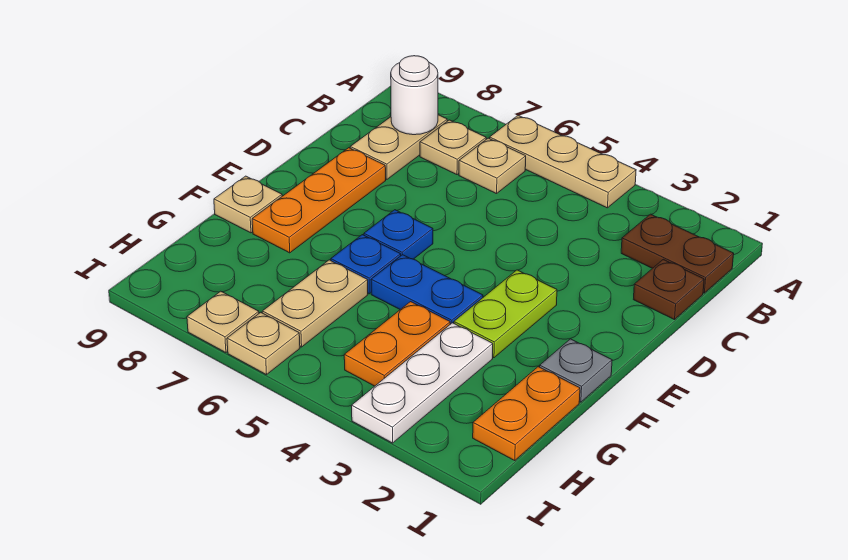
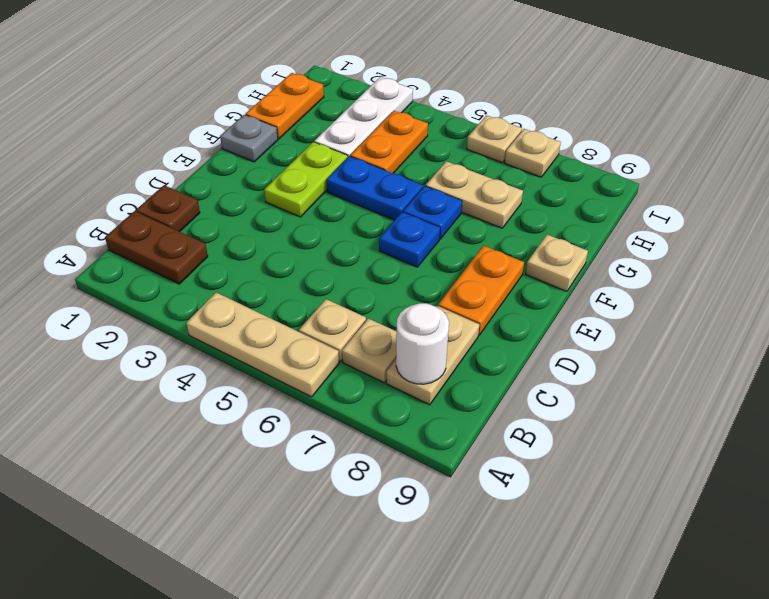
orange plate D8:F8 level 1 -> orange plate D8:E8 level 1
tan plate G6:H6 level 1 -> tan plate G6:G7 level 1

